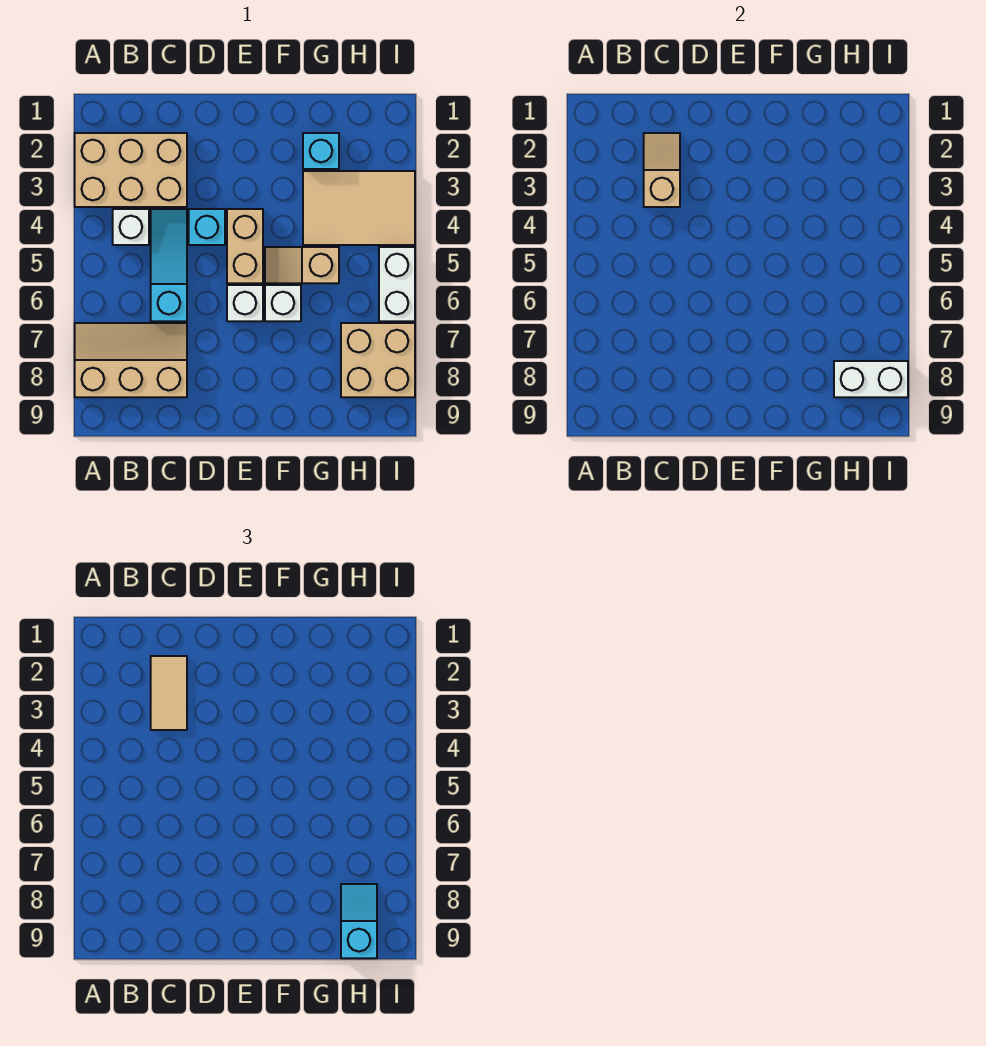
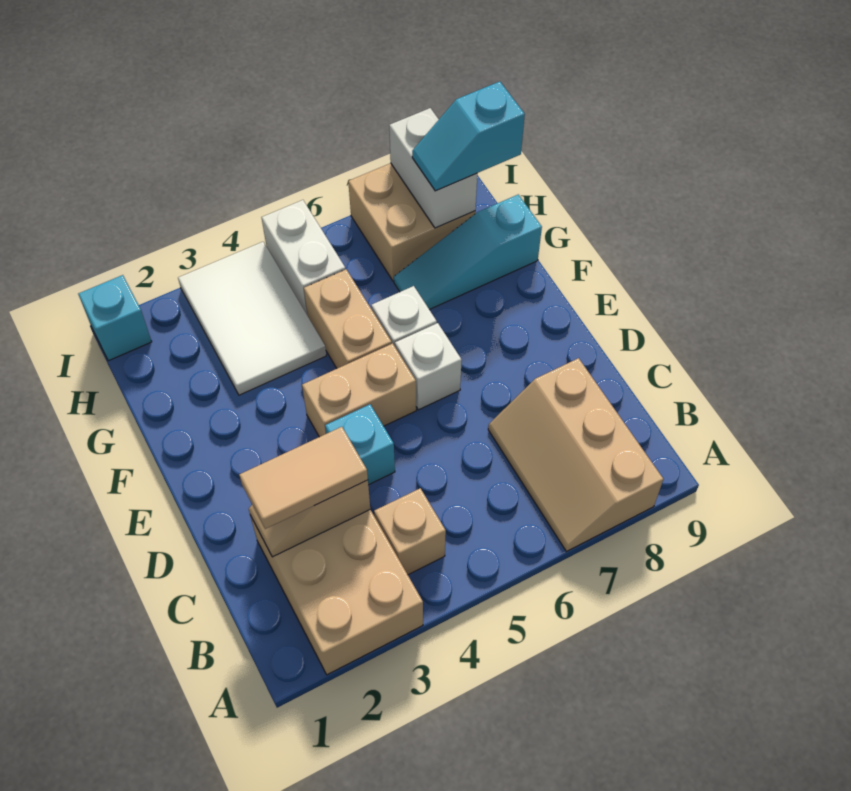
white brick B4 level 1 -> tan brick B4 level 1
cyan slope C4:C6 level 1 top 6 -> cyan slope G7:G9 level 1 top 9
tan slope F5:G5 level 1 top G -> tan brick F5:G5 level 1
cyan brick G2 level 1 -> cyan brick I1 level 1
tan tile G3:I4 level 1 -> white tile G3:I4 level 1
white brick I5:I6 level 1 -> white brick H5:I5 level 1

